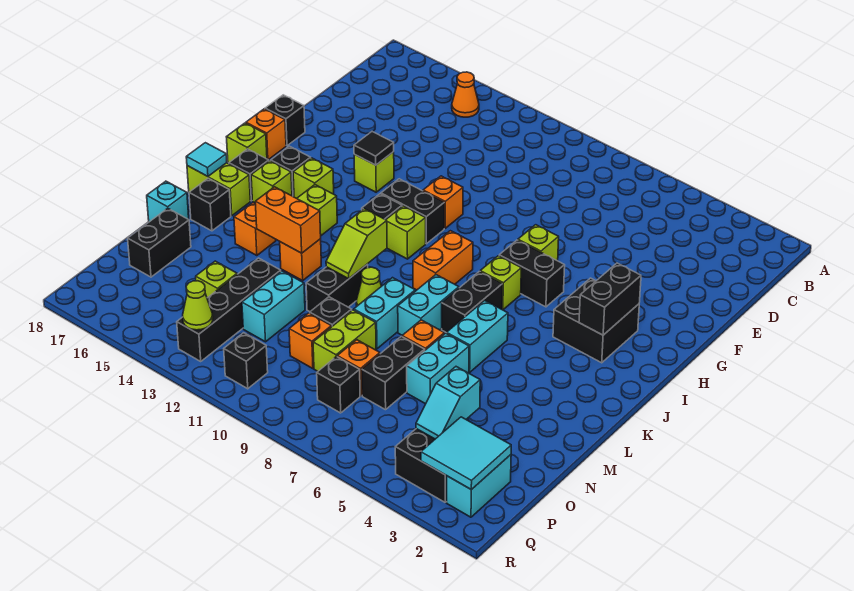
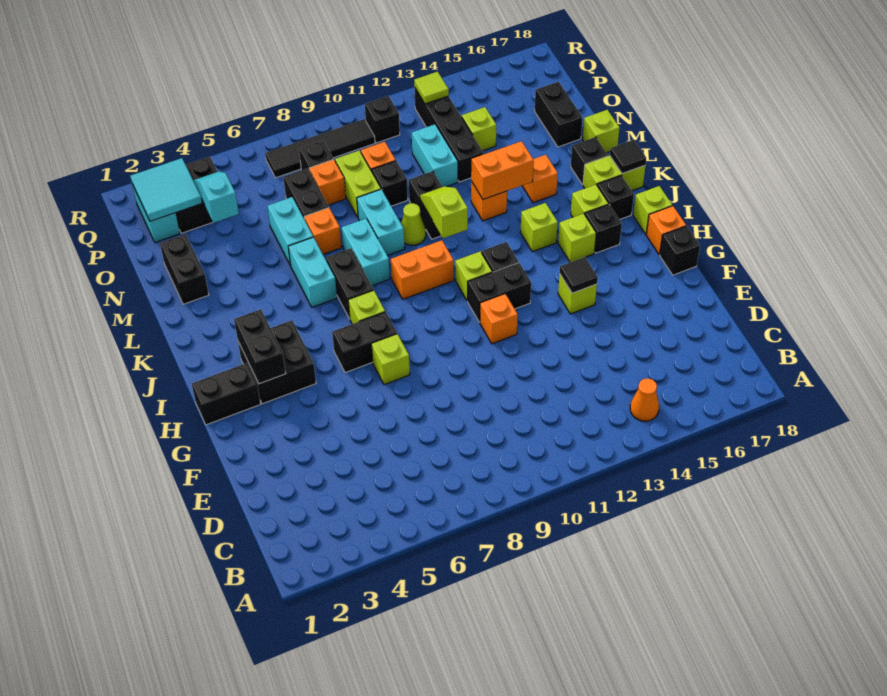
none -> black brick H1:H2 level 1
orange brick I9:J9 level 1 -> orange brick J9:J10 level 1
cyan tile K18 level 2 -> black tile K18 level 2
none -> black brick M2:N2 level 1
cyan brick M18 level 1 -> lime brick M18 level 1
none -> black tile Q7:Q10 level 1
lime cone Q13 level 2 -> lime tile Q13 level 2

